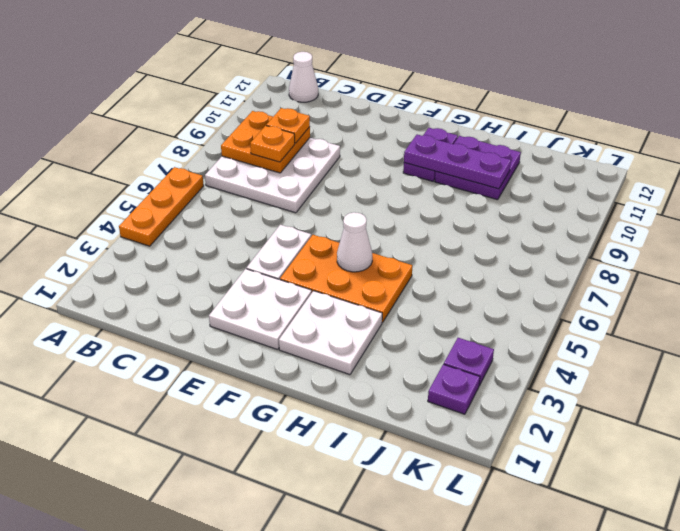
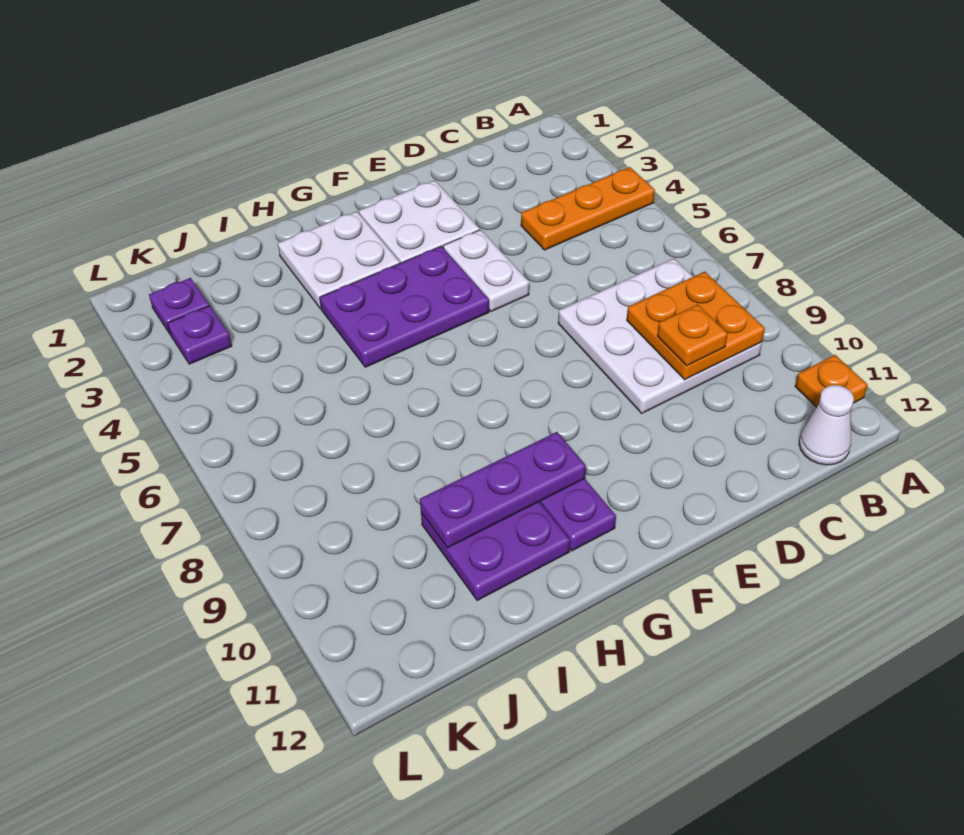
orange plate A4:A6 level 1 -> orange plate A4:C4 level 1
orange plate C8 level 3 -> orange plate A11 level 1
orange plate F4:H5 level 1 -> purple plate F4:H5 level 1
white cone G5 level 2 -> none

